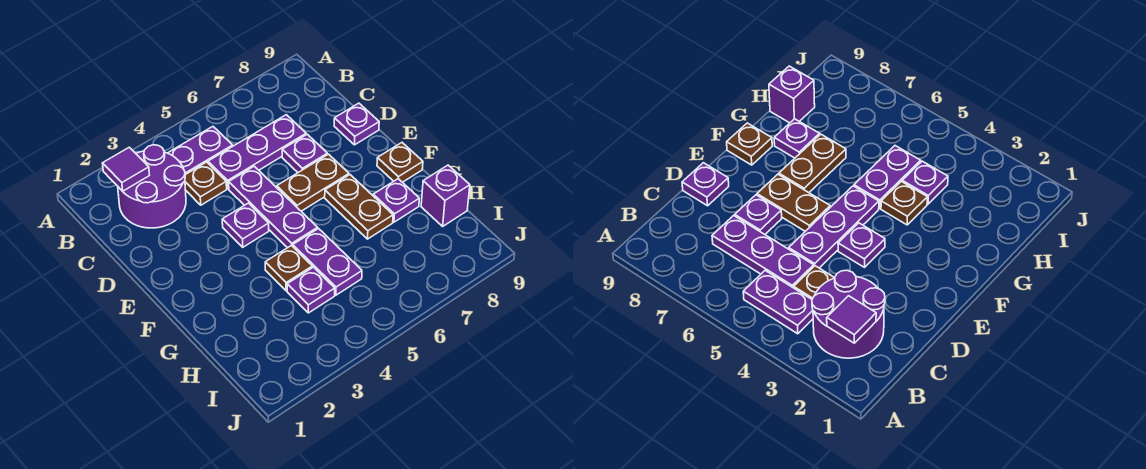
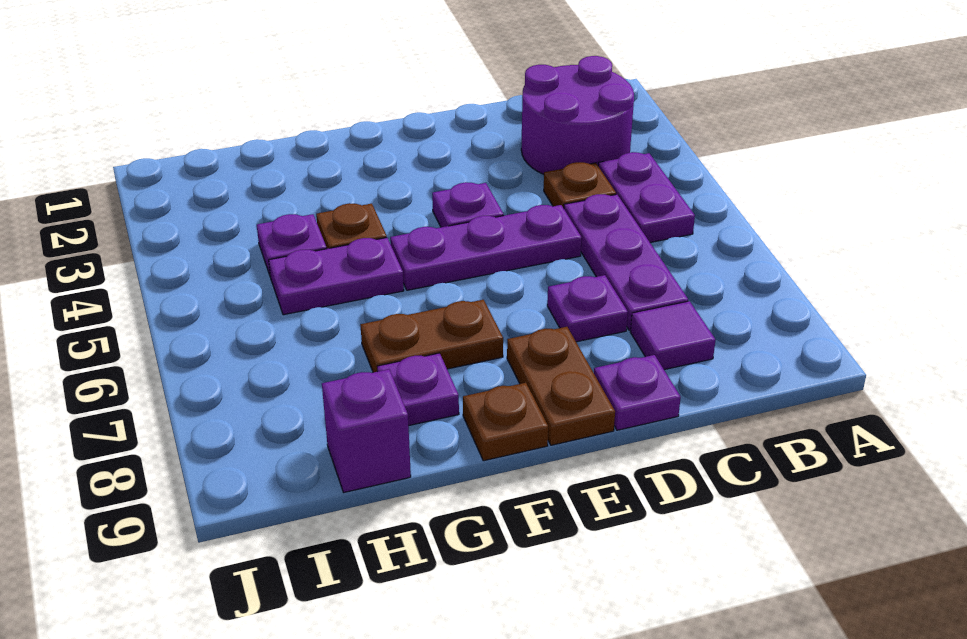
purple tile B2 level 2 -> purple tile C8 level 1
brown plate E6:E7 level 1 -> brown plate E8:E9 level 1

